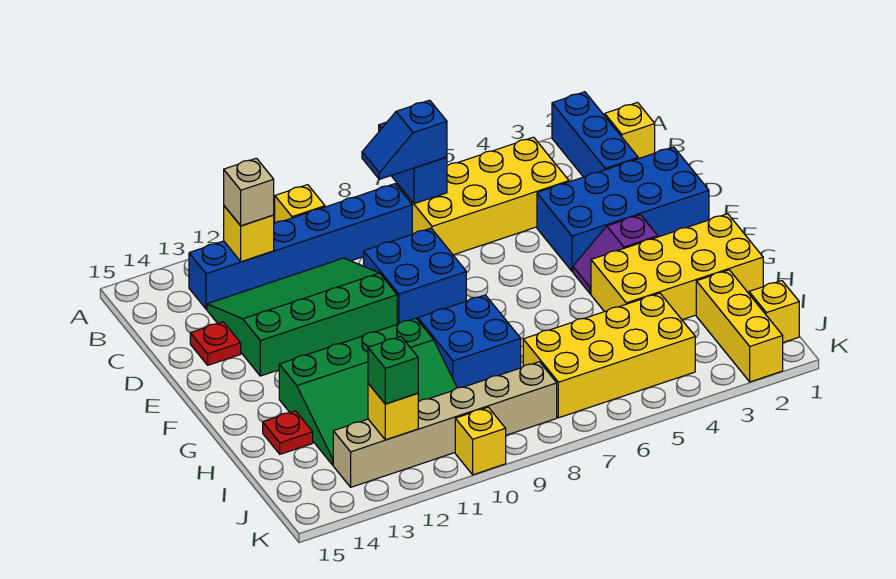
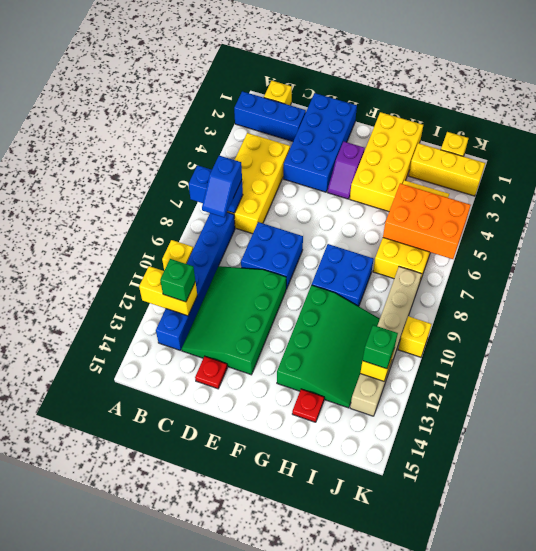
yellow brick B12 level 2 -> yellow brick A12:B12 level 2
tan brick B12 level 3 -> green brick B12 level 3
none -> orange brick I5:K6 level 2

